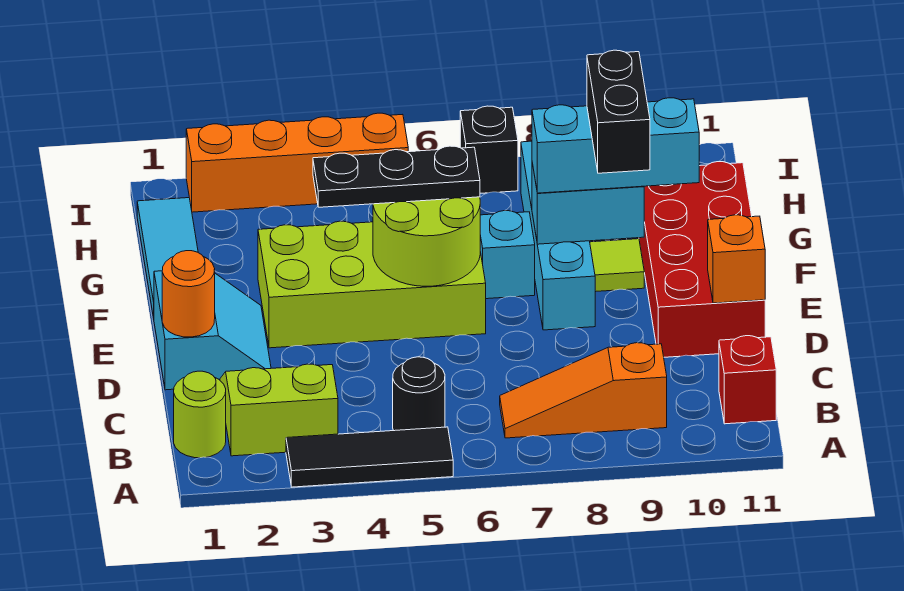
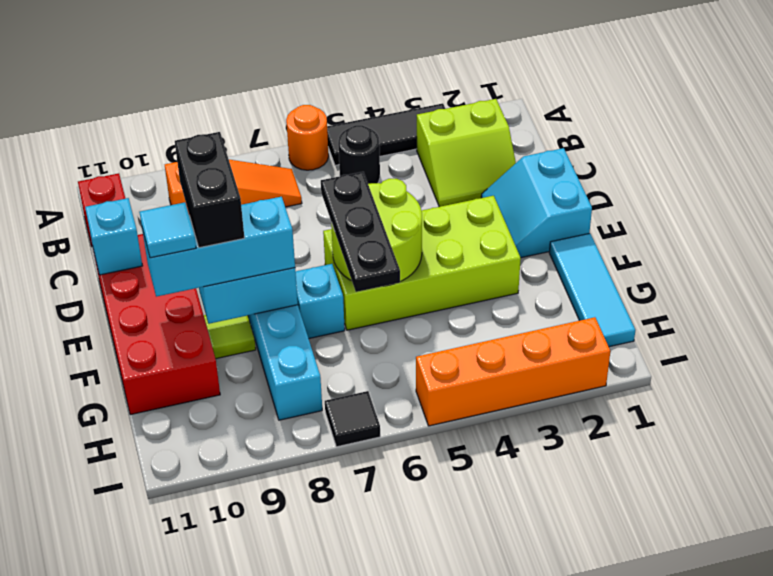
lime round brick B1 level 1 -> none
orange round brick D1 level 2 -> orange round brick A6 level 1
orange brick D11 level 2 -> cyan brick D11 level 2
black plate F4:F6 level 3 -> black plate E6:G6 level 3
none -> cyan tile F10 level 4
black brick I7 level 1 -> black tile I7 level 1

